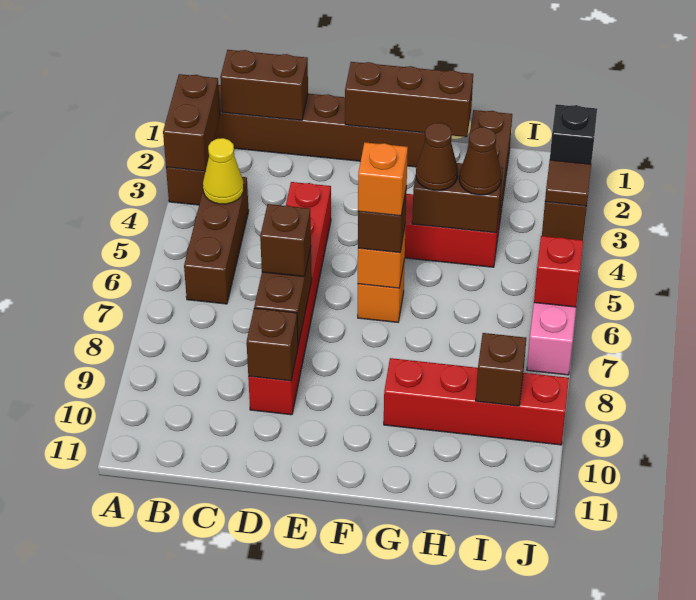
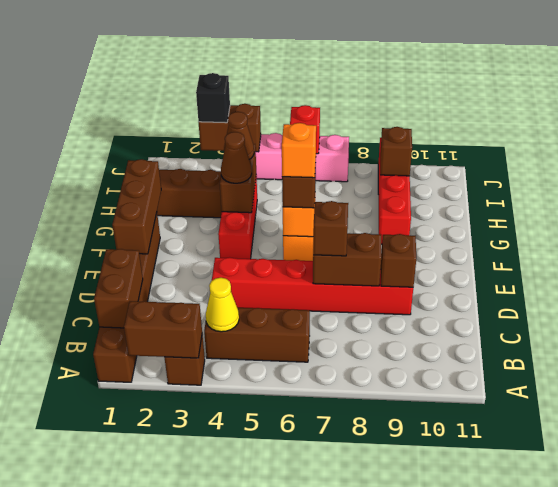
brown tile J4 level 3 -> none

